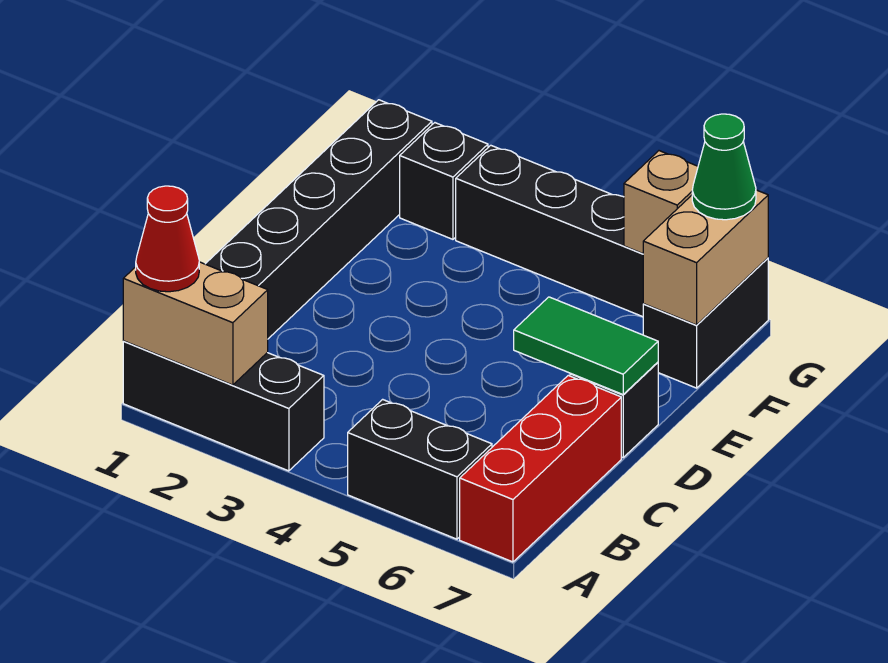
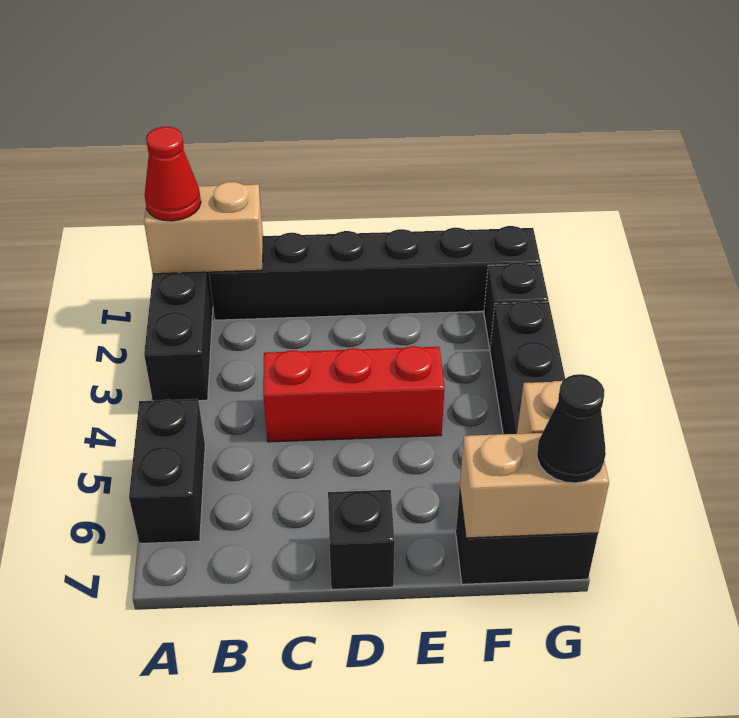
tan brick A1:A2 level 2 -> tan brick A1:B1 level 2
red brick A7:C7 level 1 -> red brick C4:E4 level 1
green tile D6:D7 level 2 -> none
green cone G7 level 3 -> black cone G7 level 3

